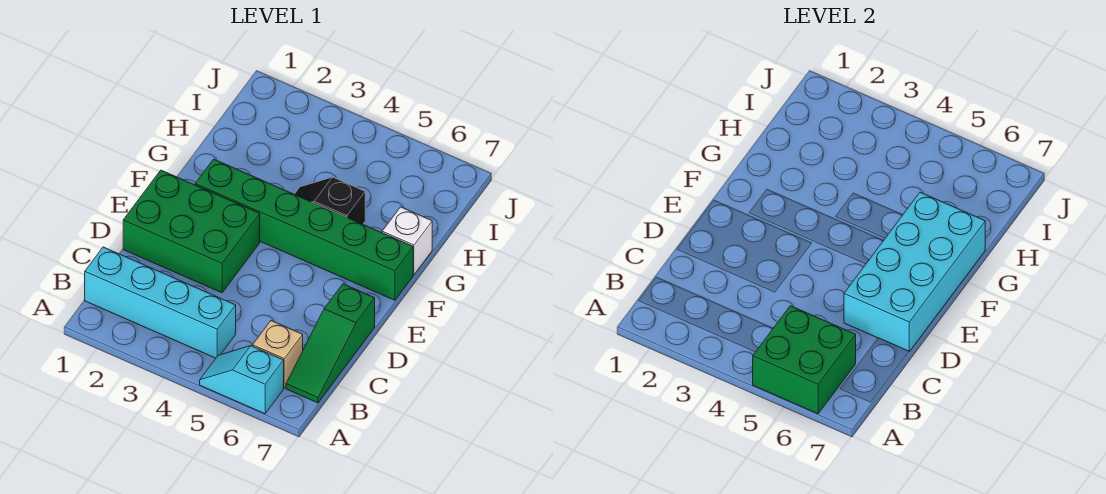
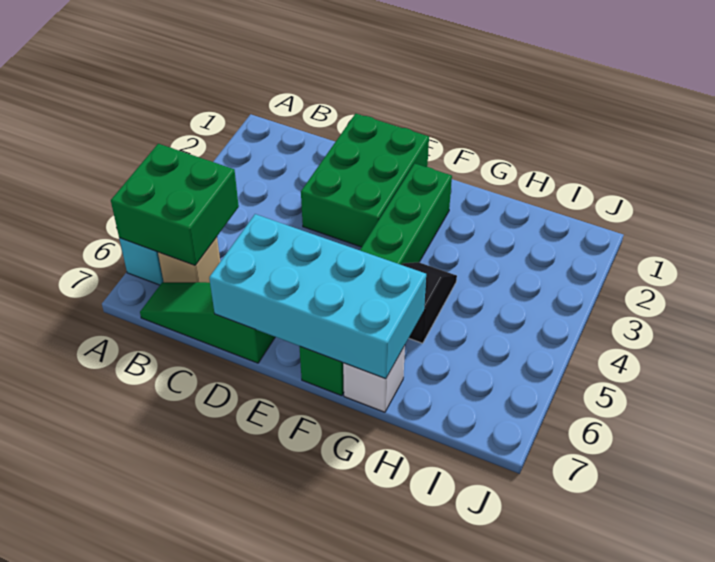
cyan brick B1:B4 level 1 -> none

